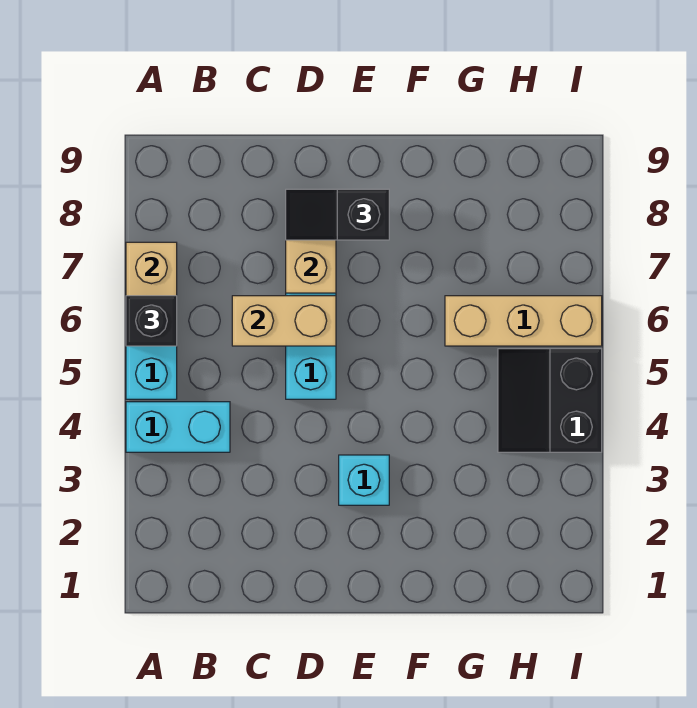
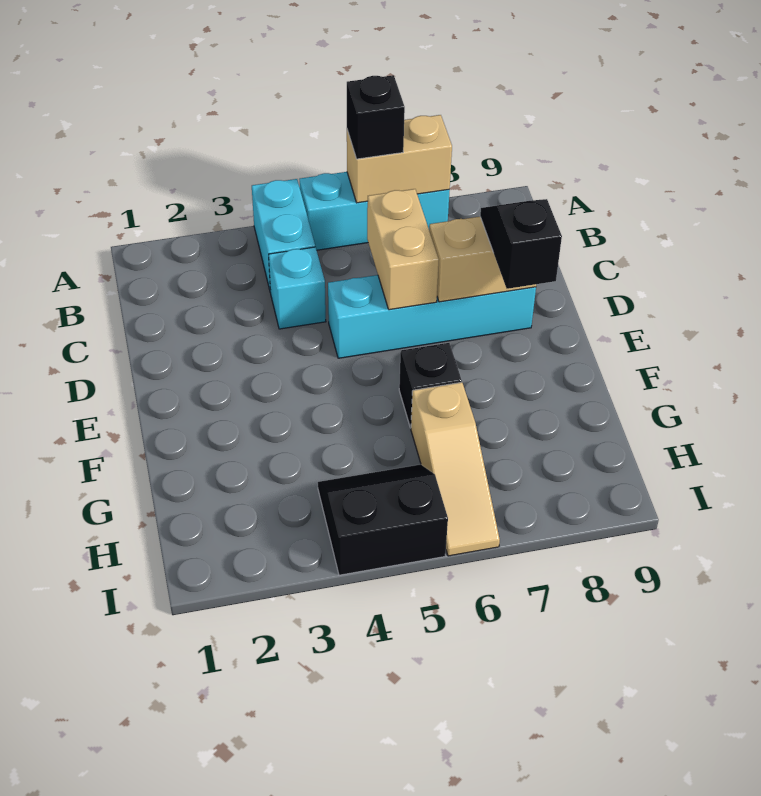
cyan brick E3 level 1 -> cyan brick C4 level 1
none -> black brick F6 level 1
tan brick G6:I6 level 1 -> tan slope G6:I6 level 1 top G

